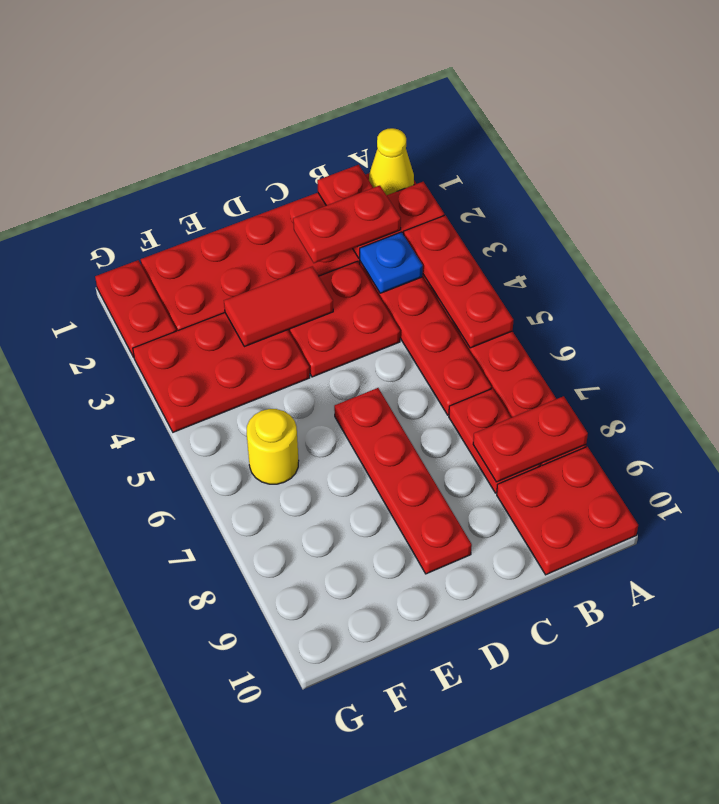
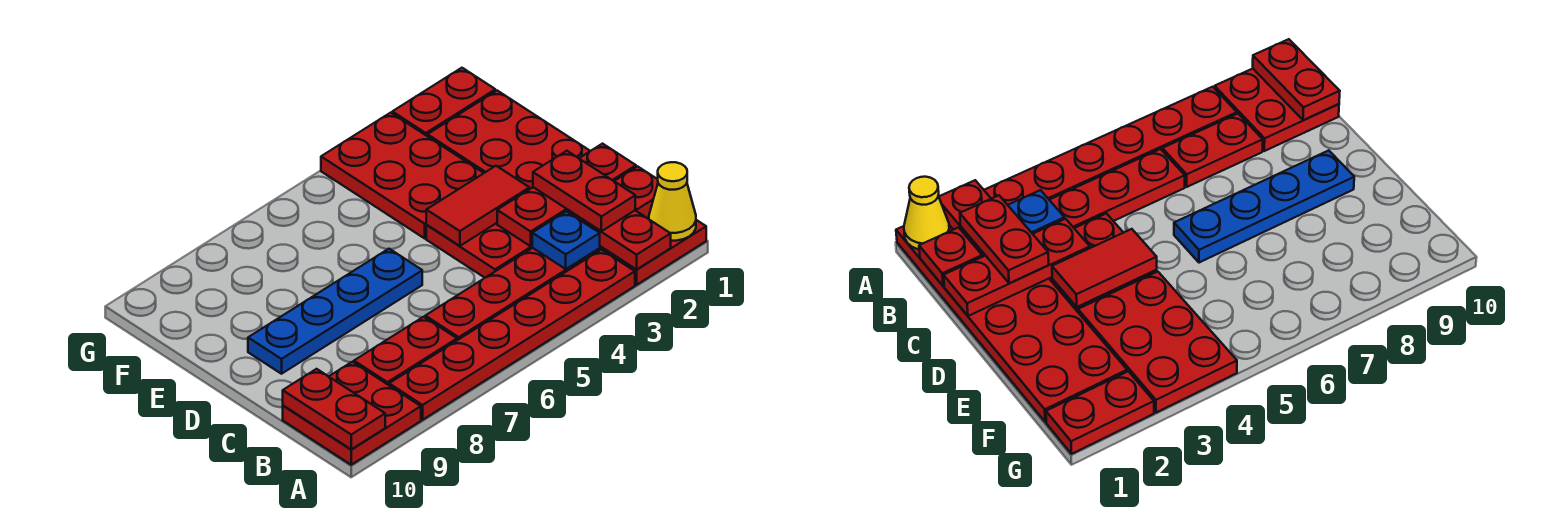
red plate A3:A5 level 2 -> red plate C1:C3 level 2
red plate A8:B8 level 2 -> red plate A10:B10 level 2
red tile D3:E3 level 2 -> red tile D3:D4 level 2
red plate D6:D9 level 1 -> blue plate D6:D9 level 1
yellow round brick F6 level 1 -> none

